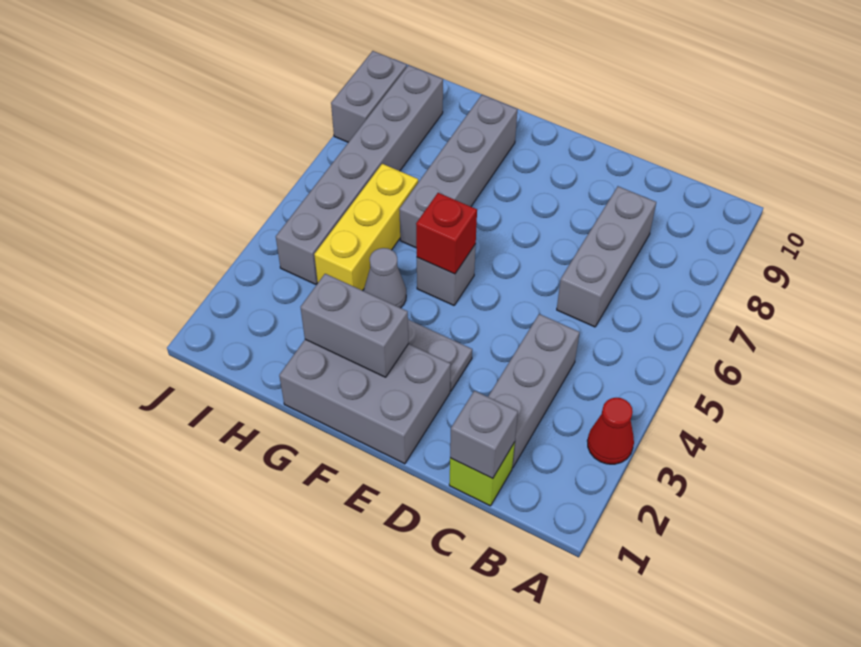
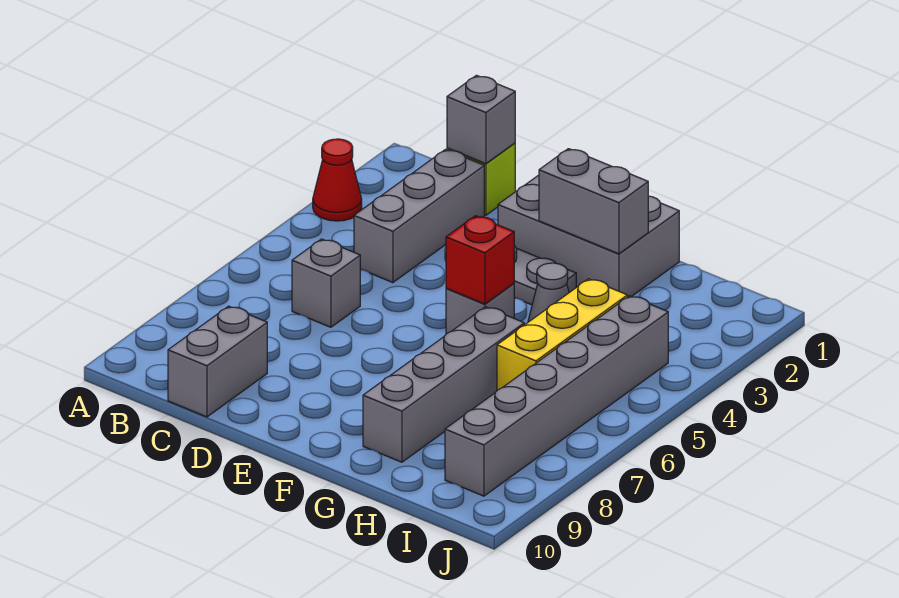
grey brick C6:C8 level 1 -> grey brick C6 level 1
grey brick J8:J9 level 1 -> grey brick C9:C10 level 1

